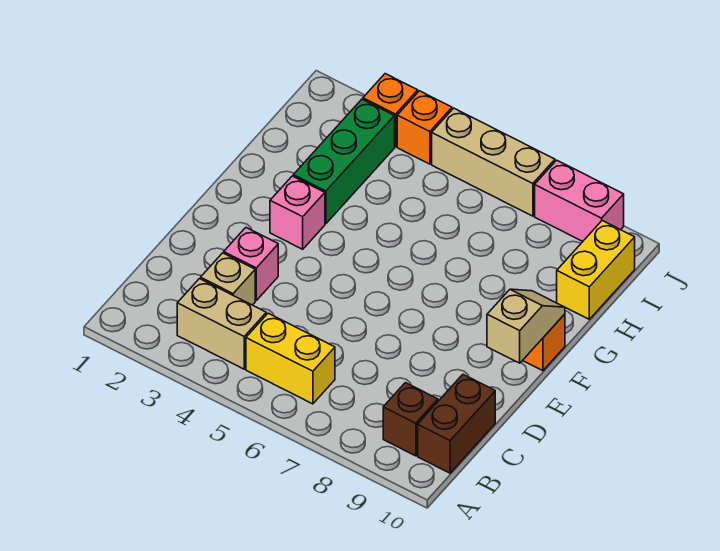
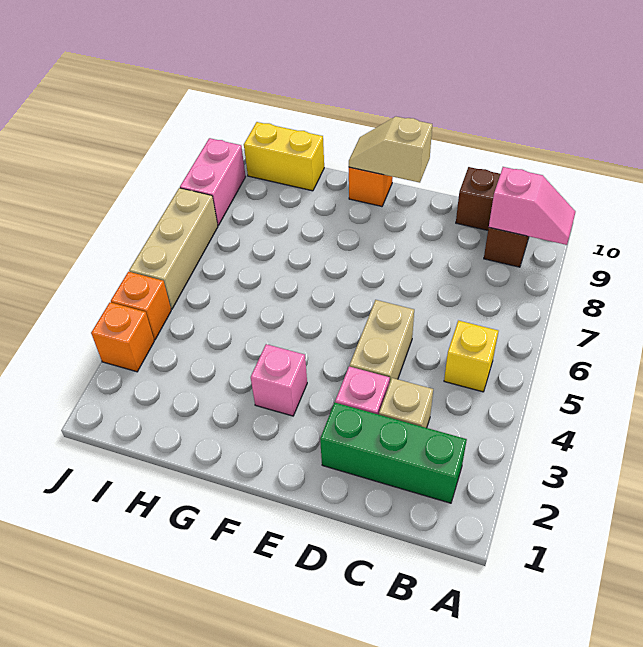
none -> pink slope A9:B9 level 2 top B
tan brick B3:B4 level 1 -> tan brick D4:D5 level 1
yellow brick B5:B6 level 1 -> yellow brick B5 level 1
green brick G3:I3 level 1 -> green brick B2:D2 level 1

